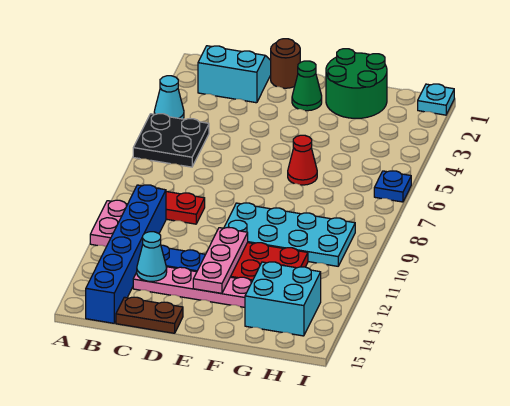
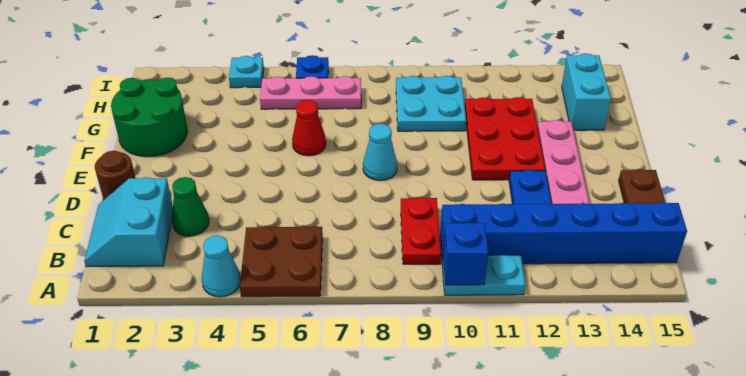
black plate A5:B6 level 1 -> brown plate A5:B6 level 1
pink plate A10:A11 level 1 -> cyan plate A10:A11 level 1
none -> blue brick A10 level 2
cyan cone C13 level 2 -> cyan cone E8 level 1
green cone E2 level 1 -> green cone C3 level 1
cyan plate E9:H10 level 1 -> cyan plate G9:H10 level 1
pink plate E11:E13 level 2 -> pink plate H5:H7 level 1
cyan brick G13:H14 level 1 -> cyan brick G14:H14 level 1
cyan plate I1 level 1 -> cyan plate I4 level 1

